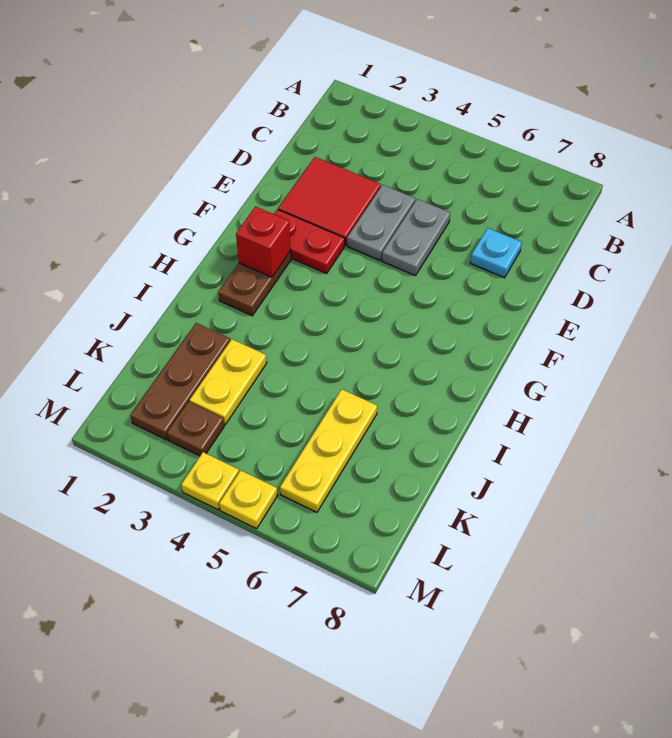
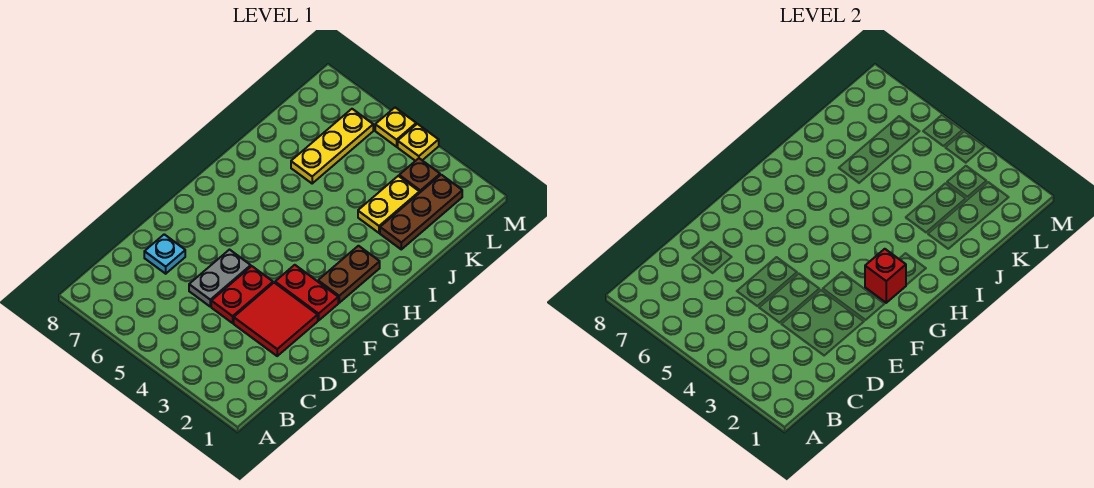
grey plate D4:E4 level 1 -> red plate D4:E4 level 1

